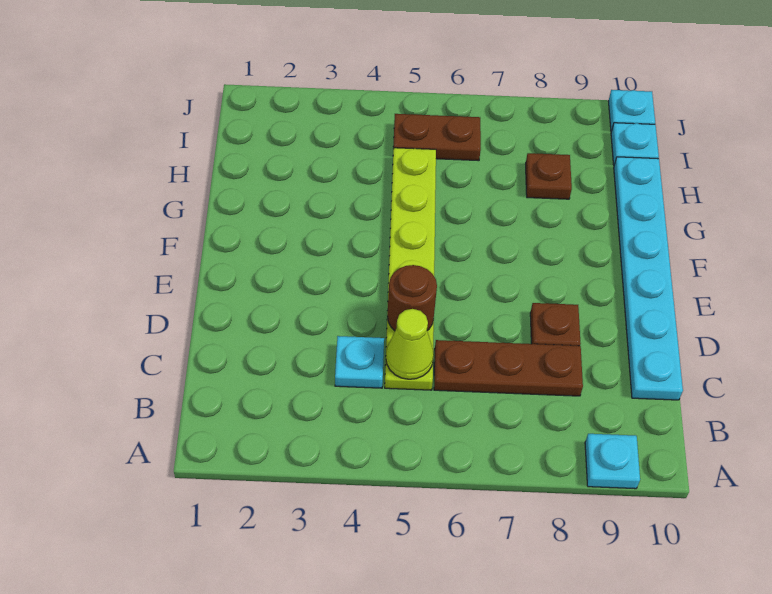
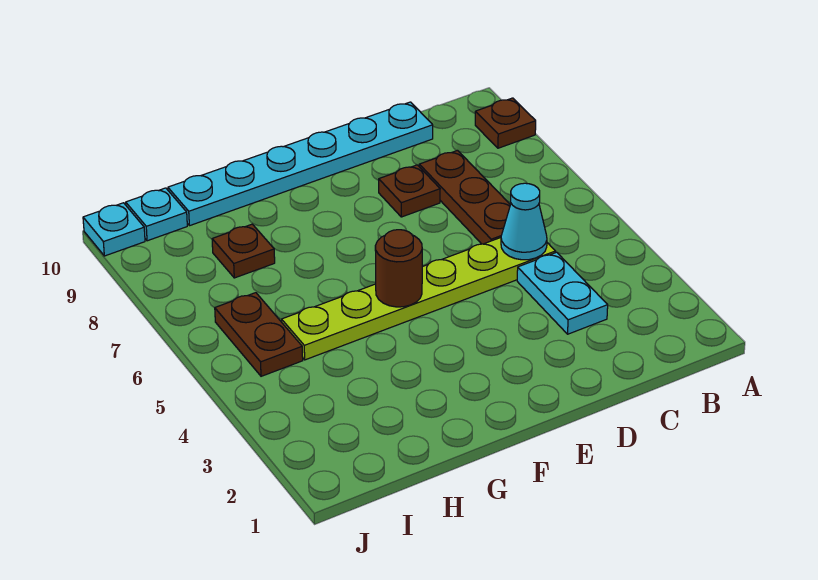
cyan plate A9 level 1 -> brown plate A9 level 1
cyan plate C4 level 1 -> cyan plate C3:C4 level 1
lime cone C5 level 2 -> cyan cone C5 level 2
brown round brick D5 level 2 -> brown round brick F5 level 2

